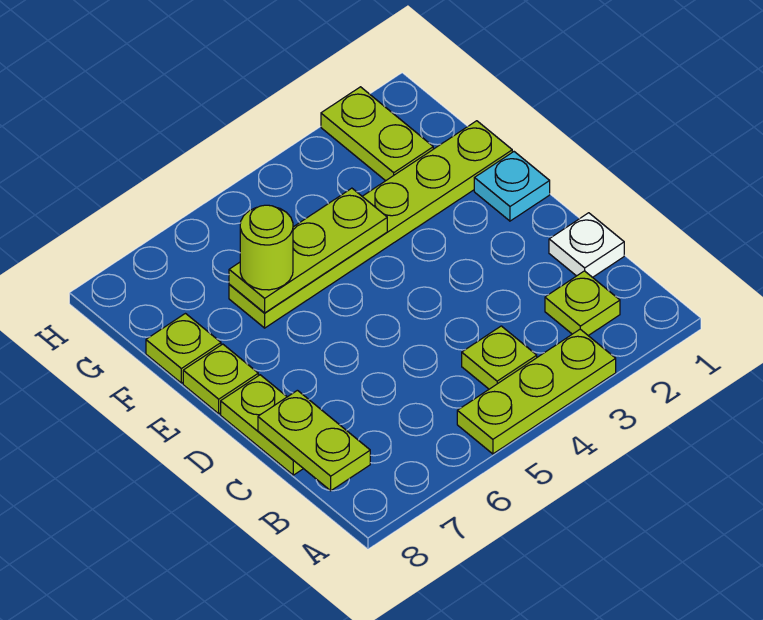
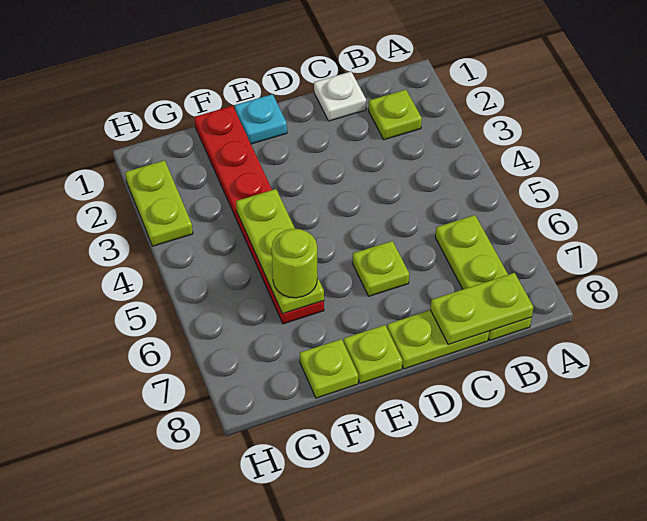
lime plate A3:A5 level 1 -> lime plate B6:B8 level 1
lime plate B4 level 1 -> lime plate D6 level 1
lime plate F1:F6 level 1 -> red plate F1:F6 level 1
lime plate G2:H2 level 1 -> lime plate H2:H3 level 1

